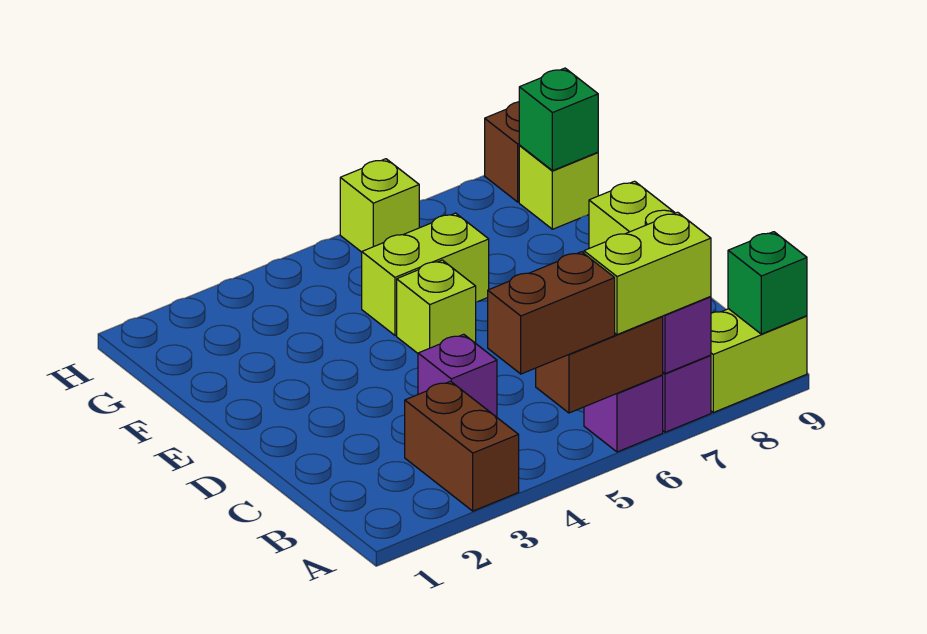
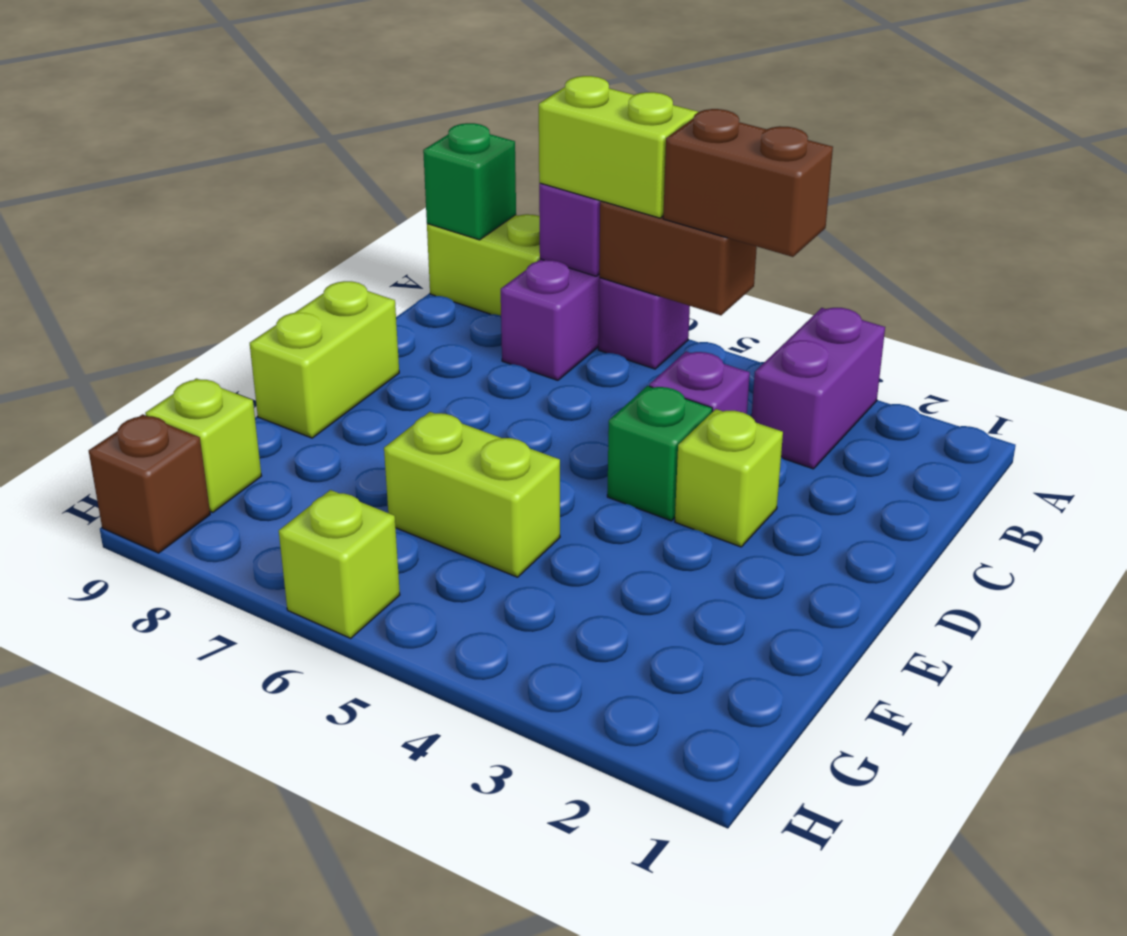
brown brick A3:B3 level 1 -> purple brick A3:B3 level 1
lime brick E5 level 1 -> lime brick D3 level 1
green brick G9 level 2 -> green brick D4 level 1

